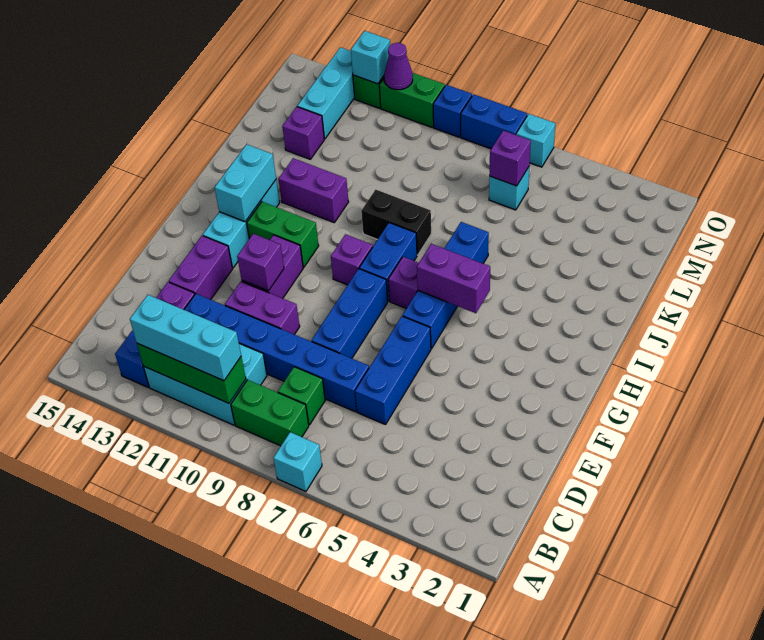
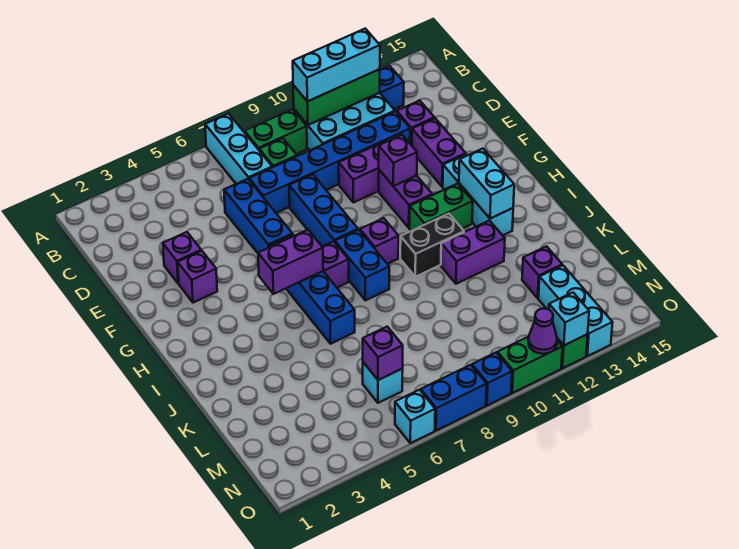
cyan brick A7 level 1 -> cyan brick A7:C7 level 1
none -> purple brick E3 level 1
none -> purple brick F3 level 1
black brick J8:J9 level 1 -> black brick I10:I11 level 1

